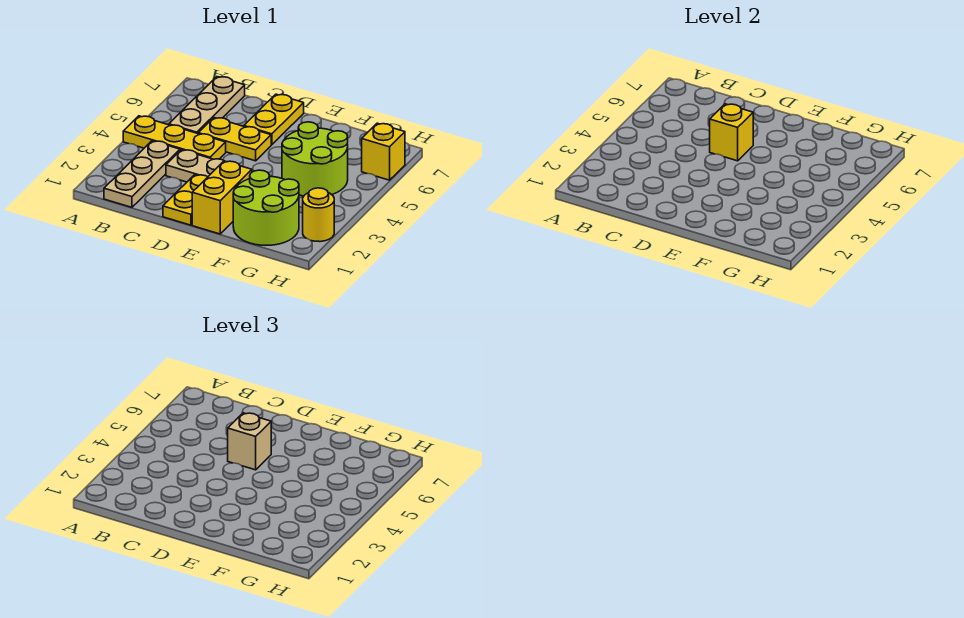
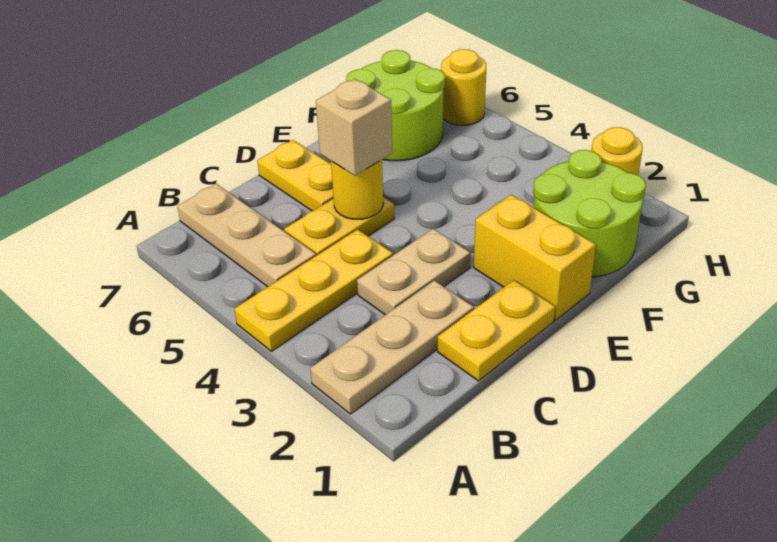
tan plate B1:B3 level 1 -> tan plate A2:C2 level 1
yellow plate D1:D2 level 1 -> yellow plate C1:D1 level 1
yellow brick D5 level 2 -> yellow round brick D5 level 2
lime round brick F4:G5 level 1 -> lime round brick F6:G7 level 1
yellow brick H6 level 1 -> yellow round brick H6 level 1

